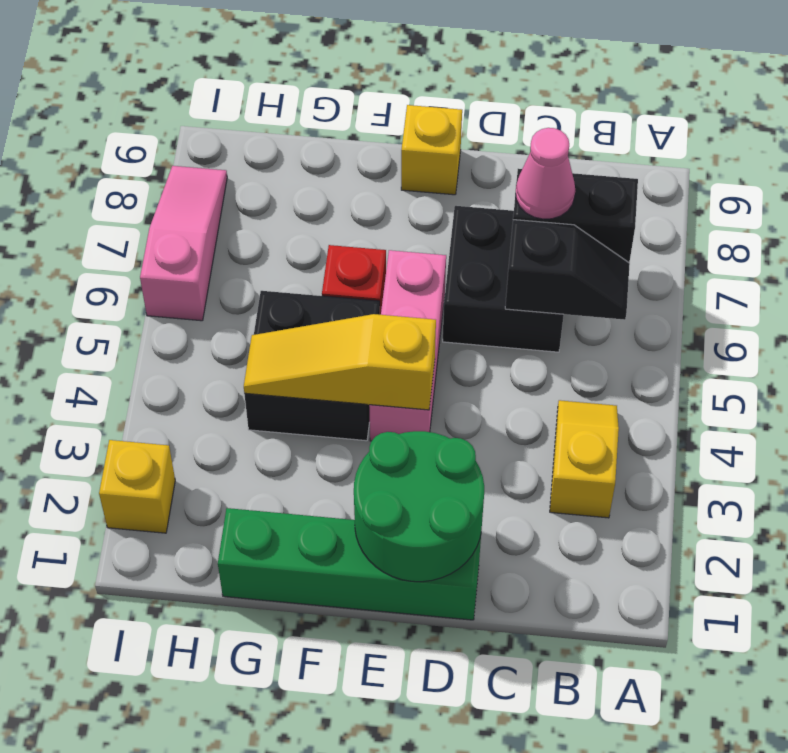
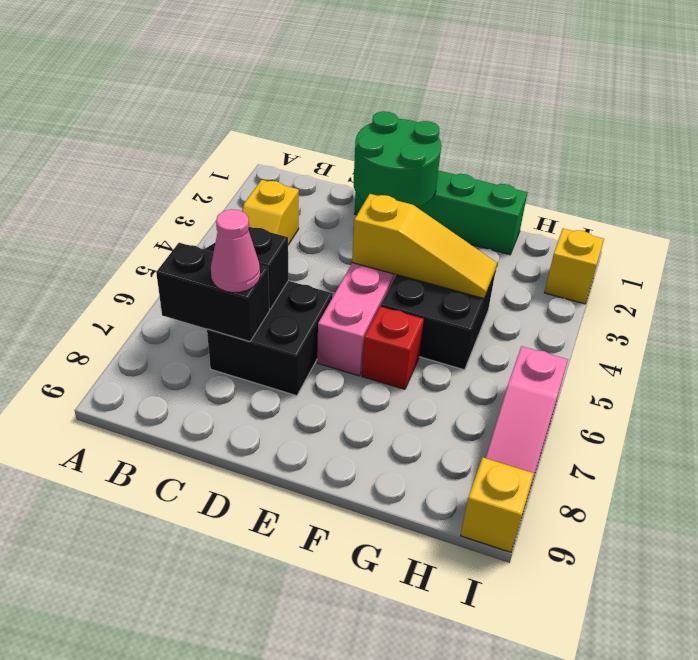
yellow brick E9 level 1 -> yellow brick I9 level 1

